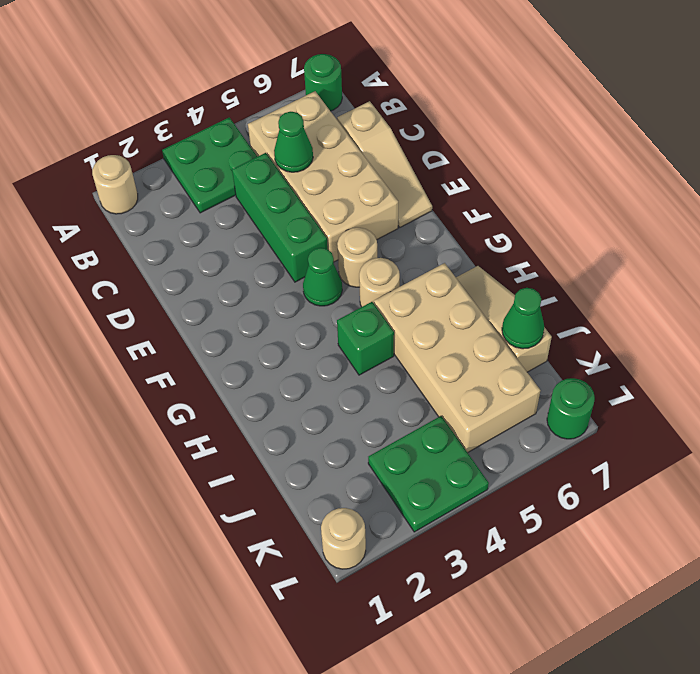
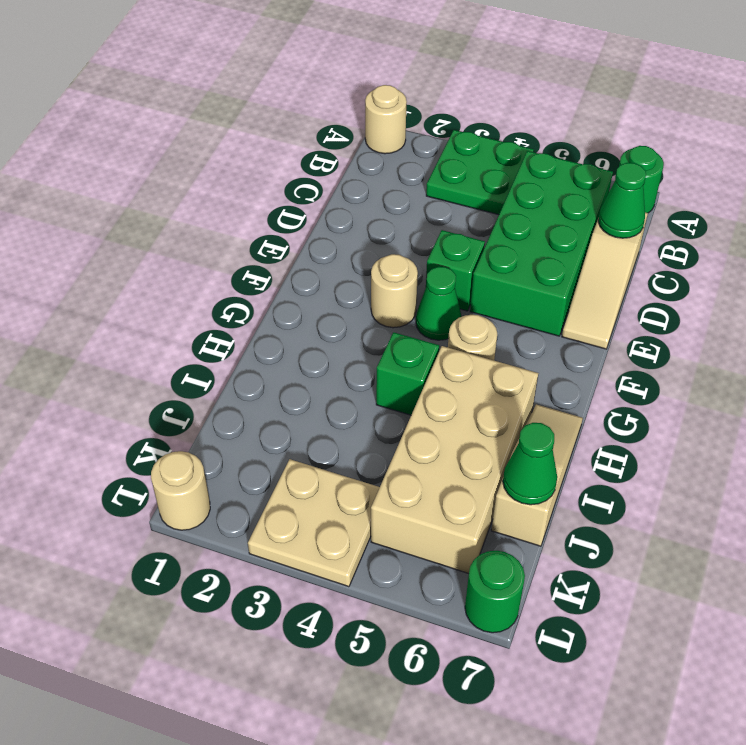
tan brick B5:E6 level 1 -> green brick B5:E6 level 1
green brick C4:E4 level 1 -> green brick E4 level 1
green cone C5 level 2 -> green cone C7 level 2
tan round brick F5 level 1 -> tan round brick F3 level 1
green plate K3:L4 level 1 -> tan plate K3:L4 level 1

